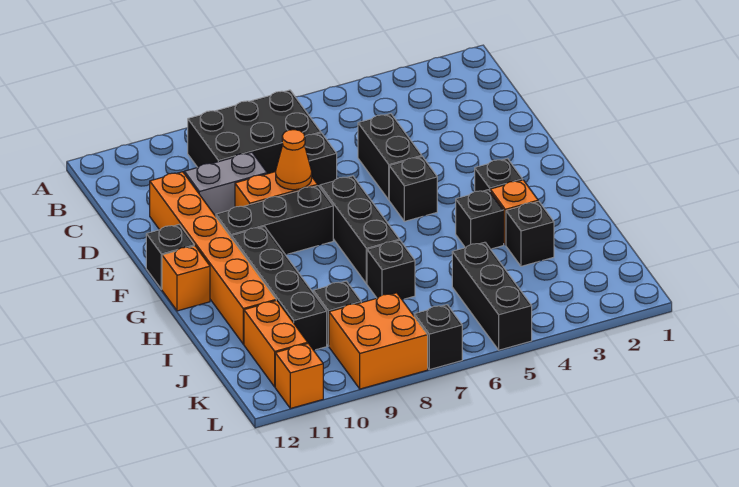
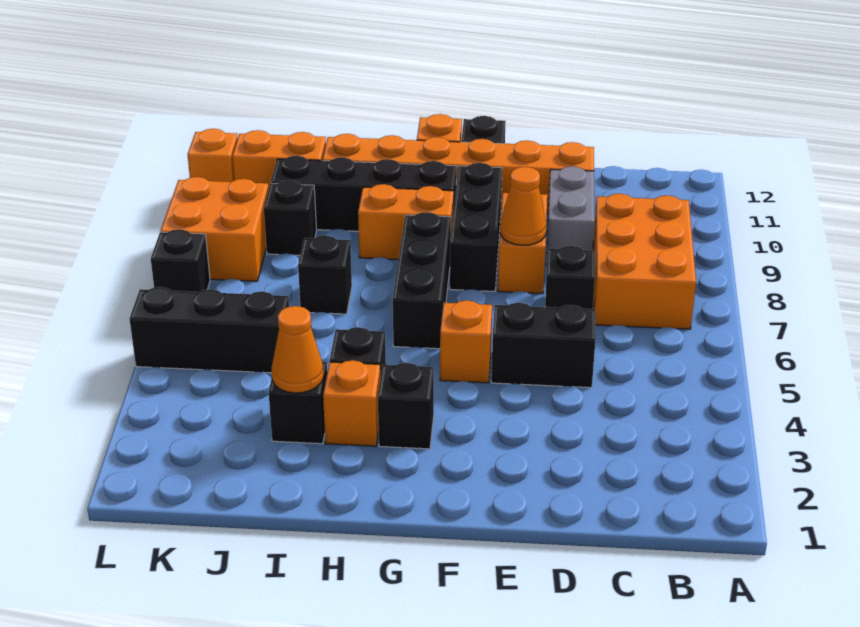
black brick B7:C9 level 1 -> orange brick B7:C9 level 1
black brick F5 level 1 -> orange brick F5 level 1
black brick F7:H7 level 1 -> black brick G6:G8 level 1
none -> orange brick G9:H9 level 1
none -> orange cone I3 level 2

